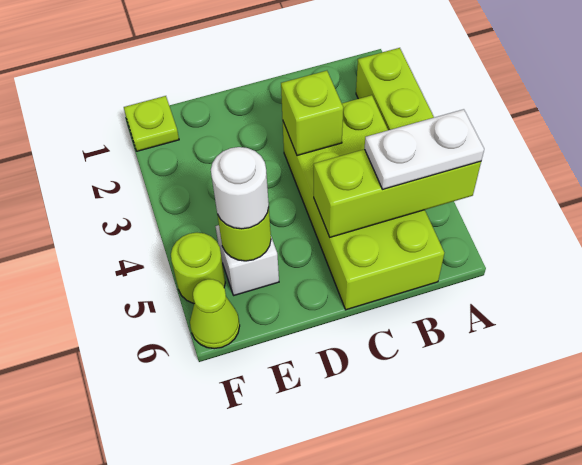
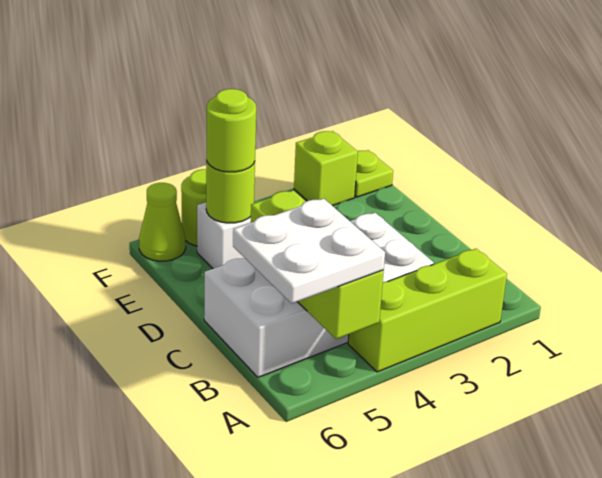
white plate A5:B5 level 3 -> white plate A5:B6 level 3
lime brick B3:C6 level 1 -> white brick B3:C6 level 1
lime brick C3 level 2 -> lime brick F2 level 1
white round brick E5 level 3 -> lime round brick E5 level 3

